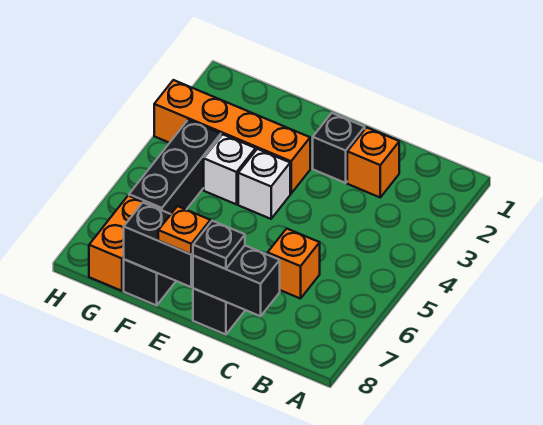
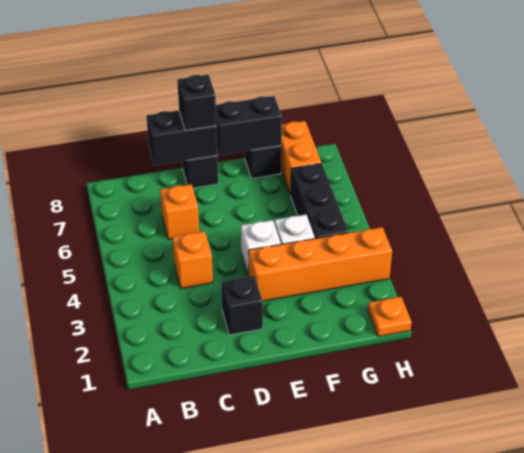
orange brick C2 level 1 -> orange brick C4 level 1
black plate D8 level 3 -> black brick D8 level 3
orange plate E8 level 3 -> orange plate H1 level 1

